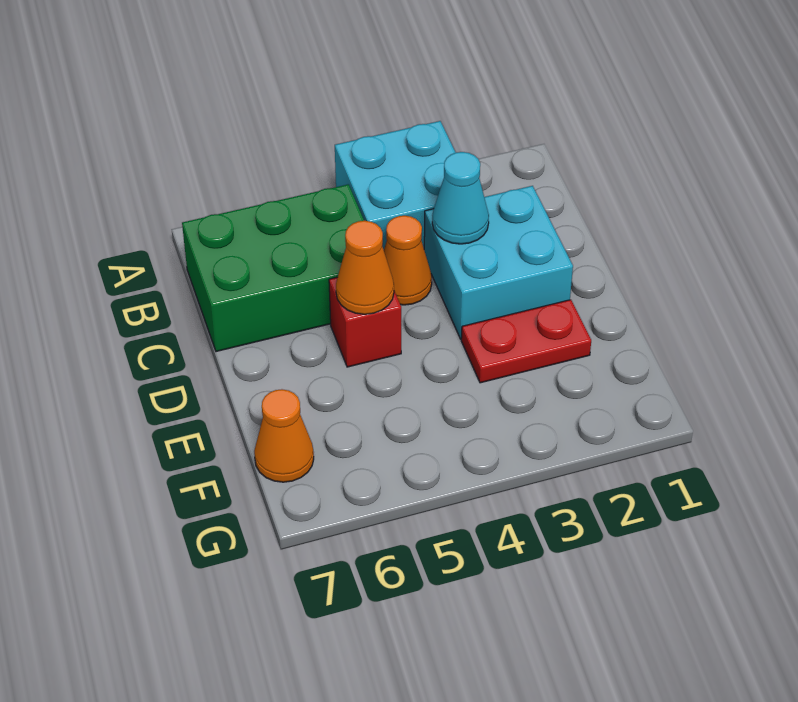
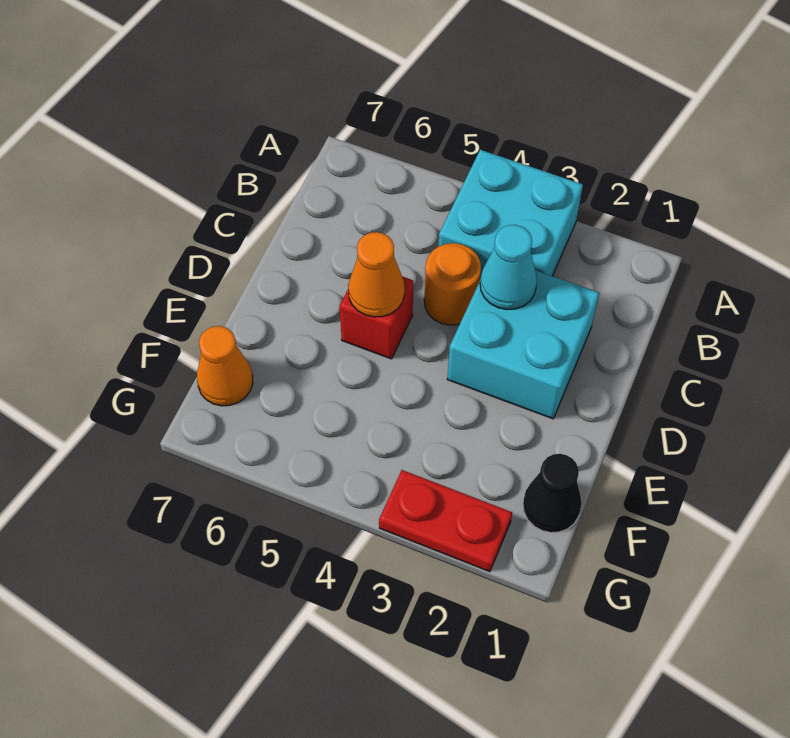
green brick B5:C7 level 1 -> none
orange cone C4 level 1 -> orange round brick C4 level 1
red plate E2:E3 level 1 -> red plate G2:G3 level 1
none -> black cone F1 level 1

